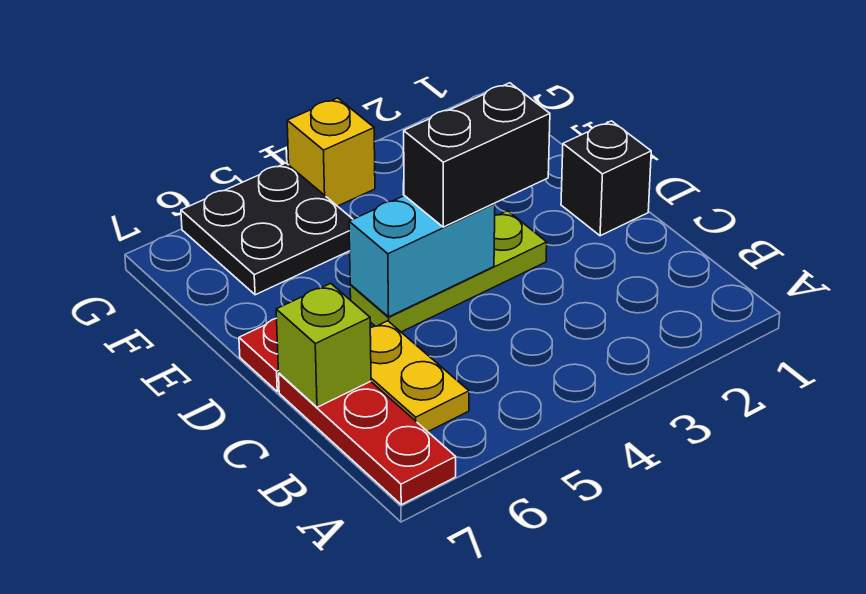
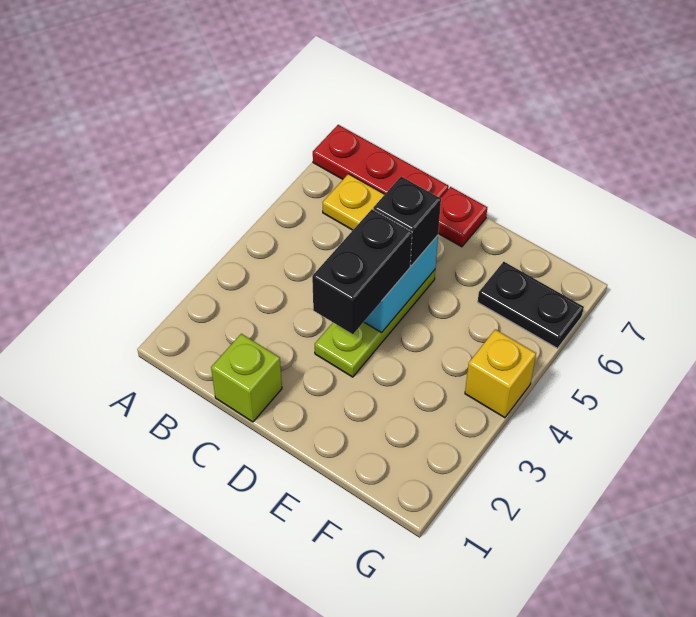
lime brick C7 level 2 -> lime brick C1 level 1
black brick D1 level 1 -> black brick D5 level 3
black plate F5:G6 level 1 -> black plate F6:G6 level 1

